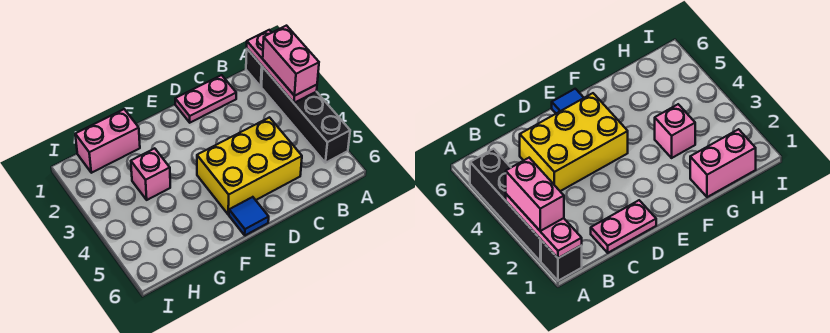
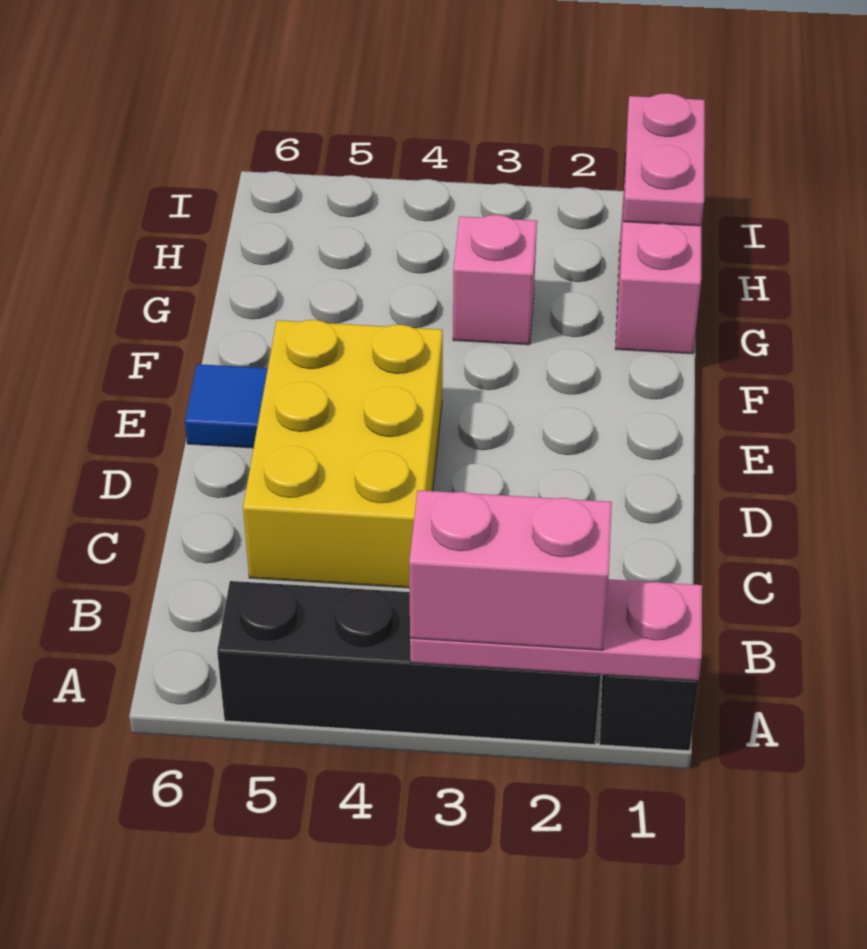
pink plate C1:D1 level 1 -> pink plate H1:I1 level 2

